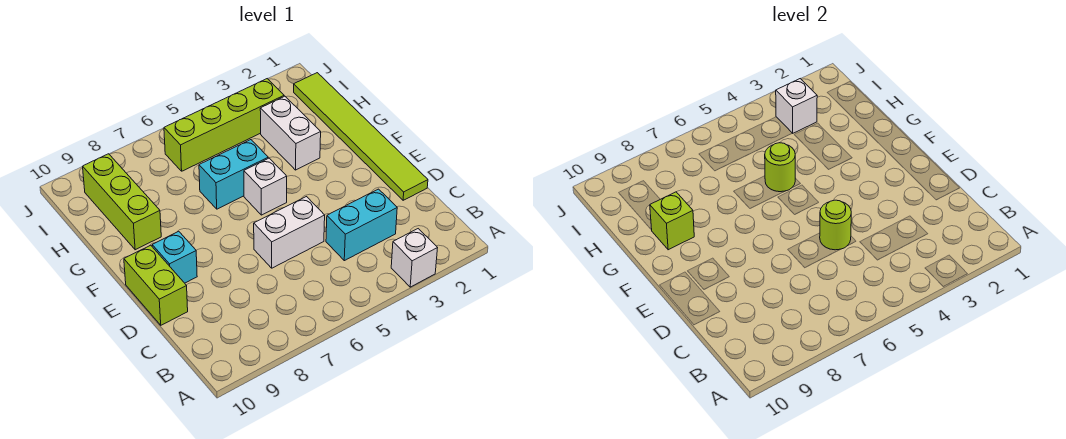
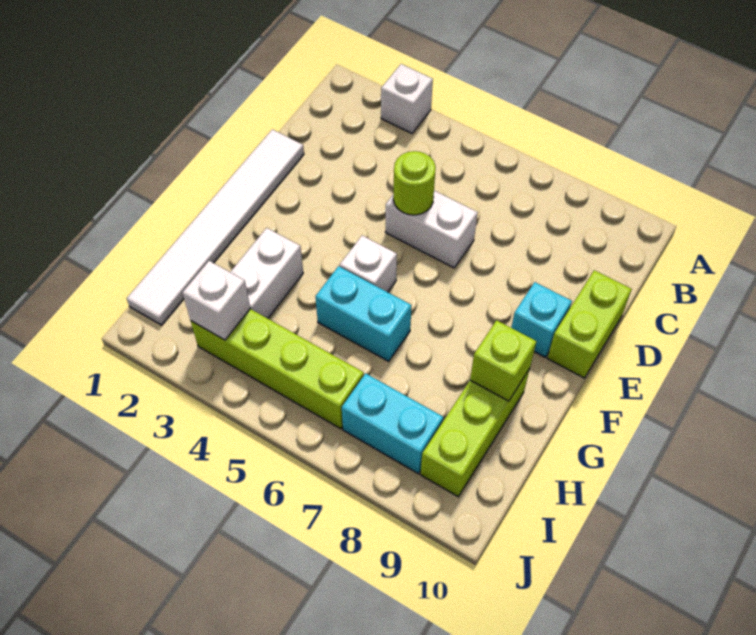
cyan brick C3:C4 level 1 -> cyan brick I7:I8 level 1
lime tile D1:I1 level 1 -> white tile D1:I1 level 1
lime round brick G5 level 2 -> none

